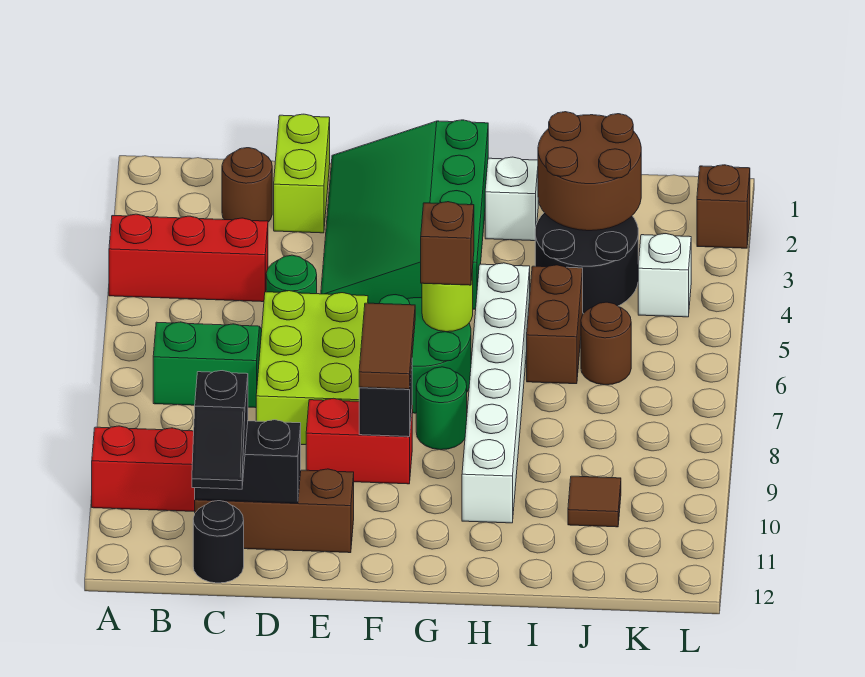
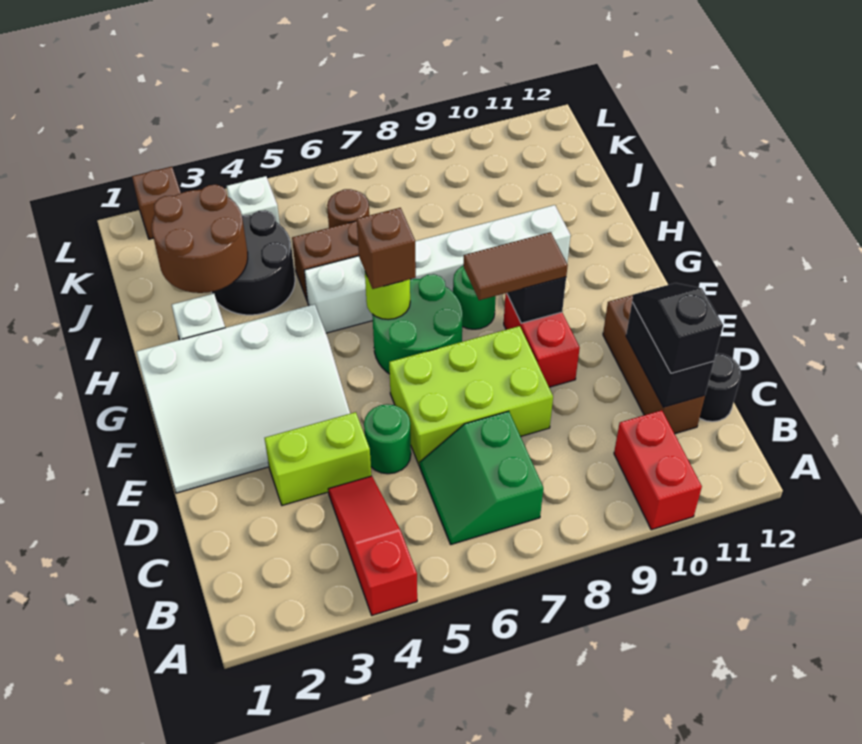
red brick A4:C4 level 1 -> red slope A4:C4 level 1 top A
brown round brick C2 level 1 -> none
black slope C11:C12 level 3 top 11 -> black slope C11:D11 level 3 top C
lime brick D1:D2 level 1 -> lime brick D3:D4 level 1
green slope E1:G4 level 1 top G -> white slope E1:G4 level 1 top G
brown tile J10 level 1 -> none

